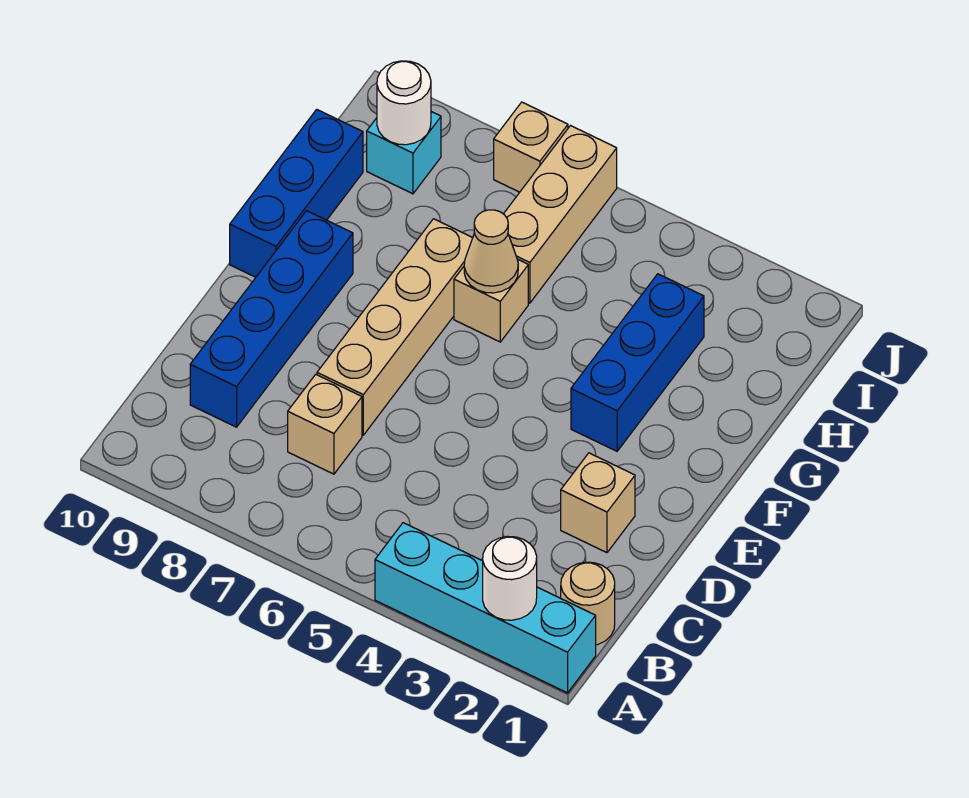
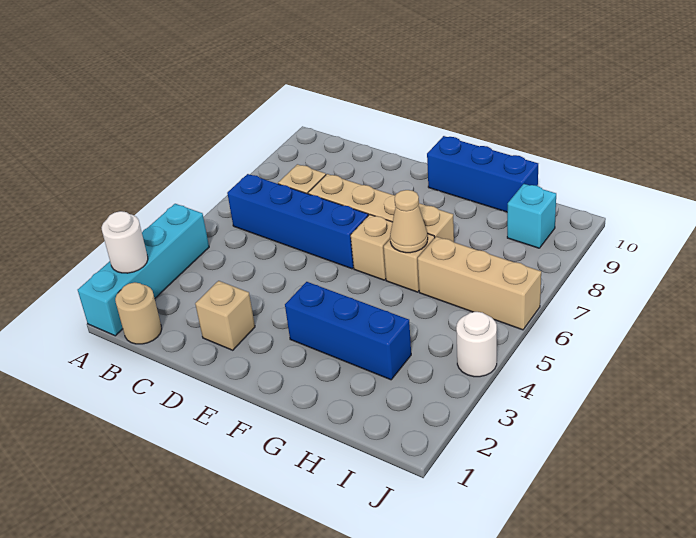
blue brick C9:F9 level 1 -> blue brick B6:E6 level 1
white round brick I9 level 2 -> white round brick J4 level 1
tan brick J7 level 1 -> tan brick F6 level 1

